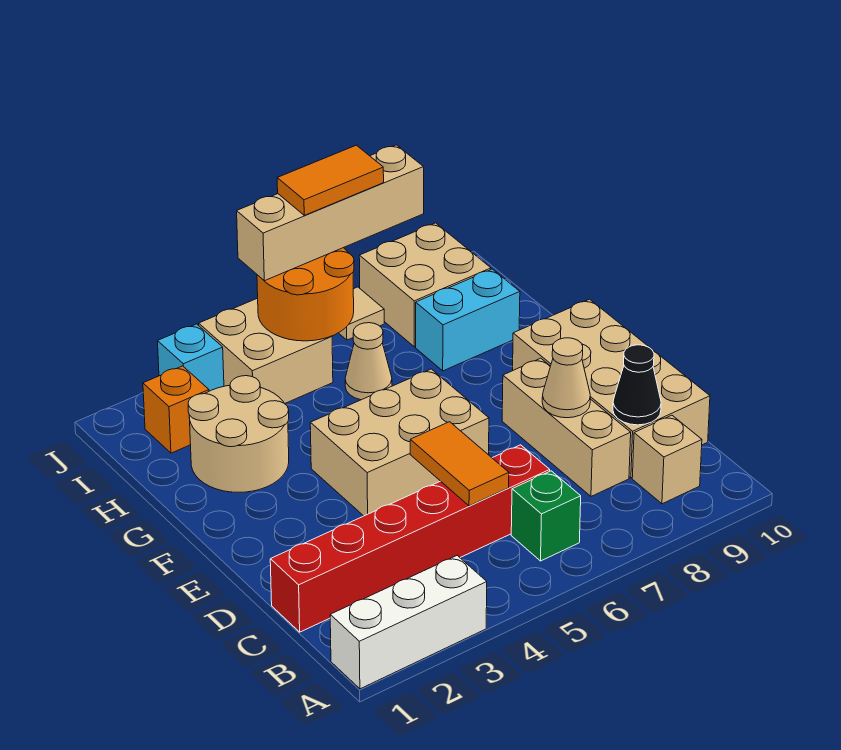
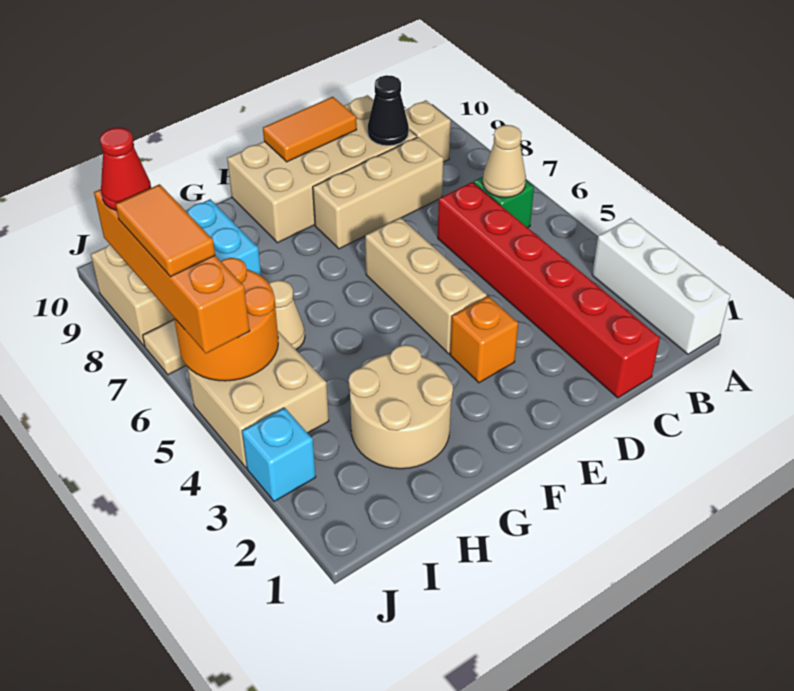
orange tile C5:D5 level 2 -> orange tile D10:E10 level 2
tan cone D8 level 2 -> tan cone B6 level 2
tan brick E4:F6 level 1 -> tan brick E4:E6 level 1
orange brick I2 level 1 -> orange brick E3 level 1
tan brick J5:J8 level 3 -> orange brick J5:J8 level 3
none -> red cone J8 level 4

